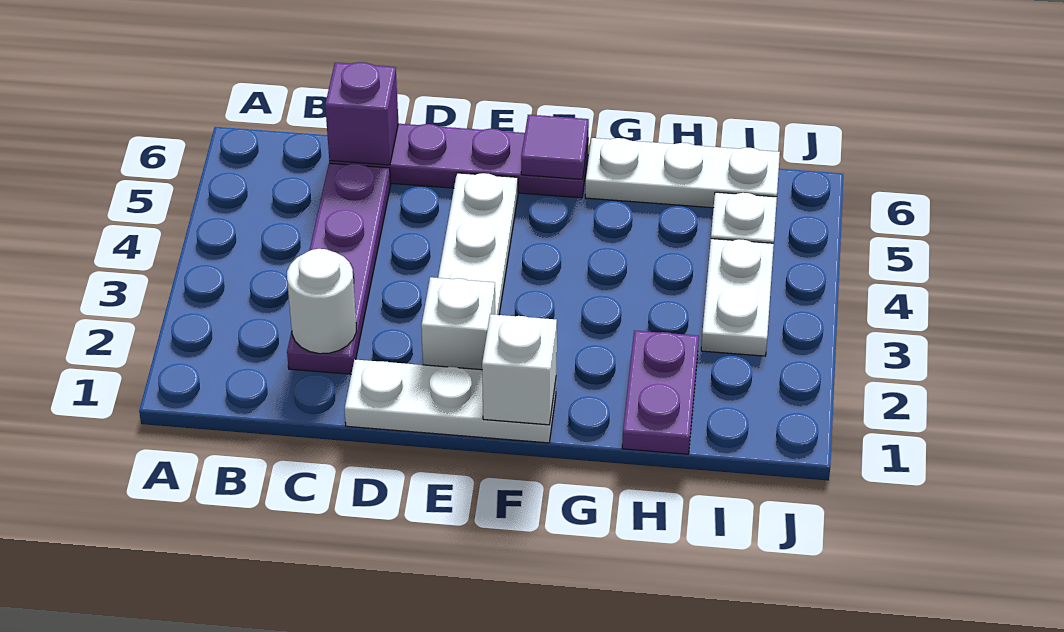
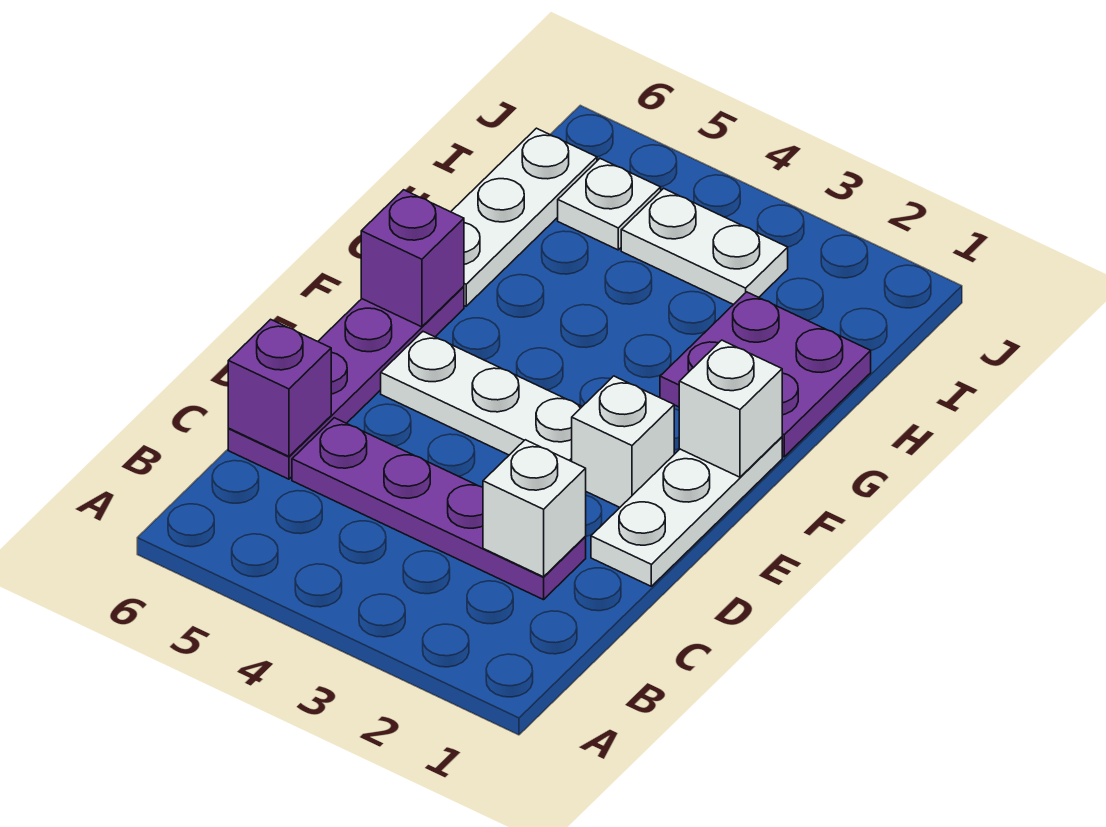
white round brick C2 level 2 -> white brick C2 level 2
purple tile F6 level 2 -> purple brick F6 level 2
purple plate H1:H2 level 1 -> purple plate G1:H2 level 1

